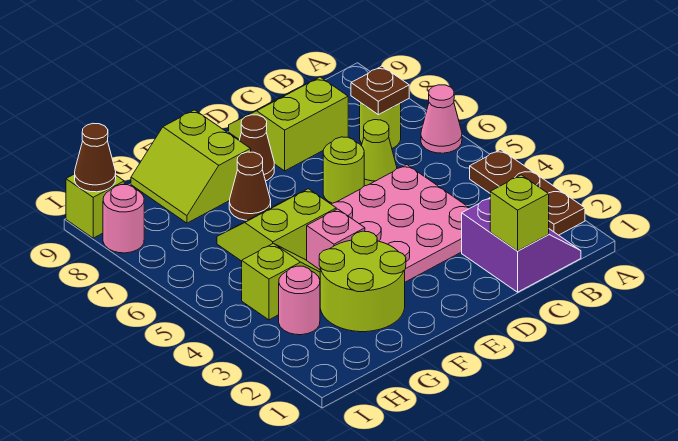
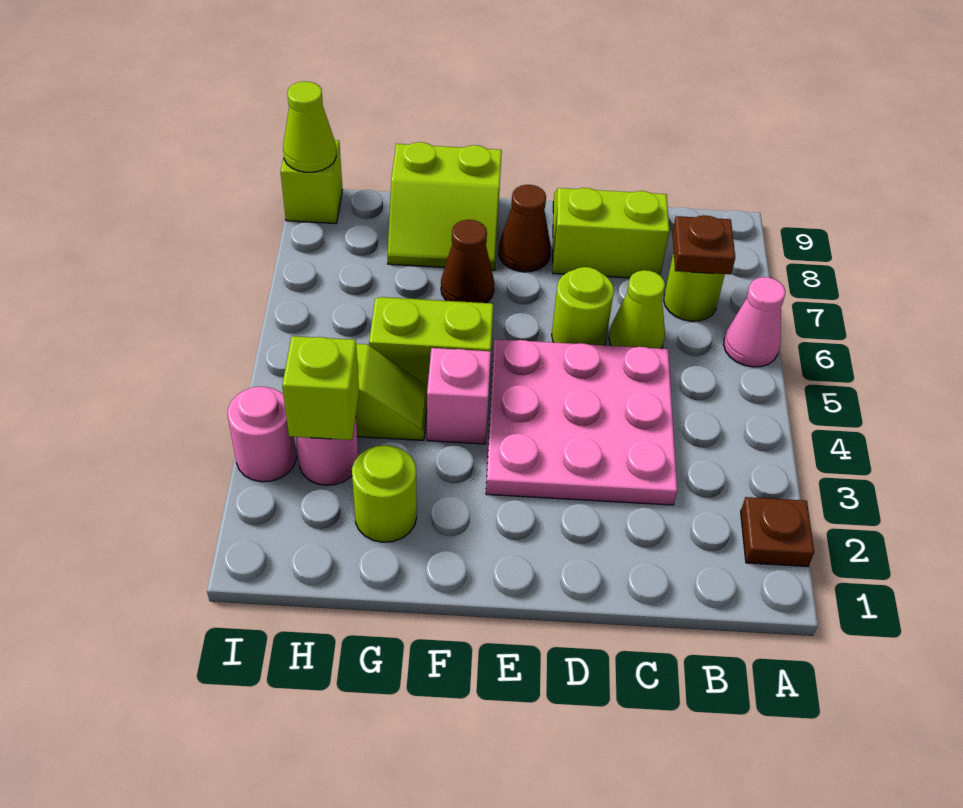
brown plate A2:A4 level 1 -> brown plate A2 level 1
purple slope B1:C2 level 1 top C -> none
lime brick C1 level 2 -> lime brick H3 level 2
lime round brick F2:G3 level 1 -> lime round brick G2 level 1
lime slope F8:G9 level 1 top F -> lime slope F8:G9 level 1 top 9
pink round brick I8 level 1 -> pink round brick I3 level 1
brown cone I9 level 2 -> lime cone I9 level 2

